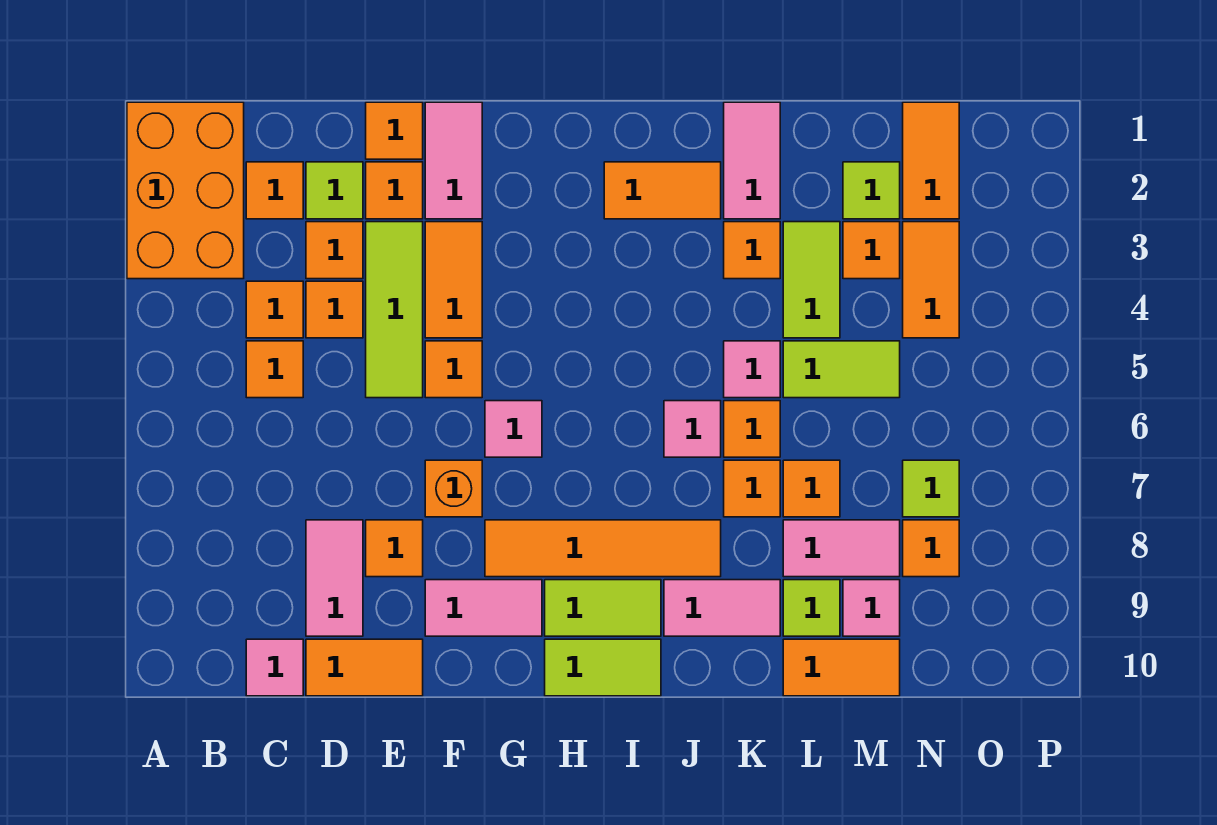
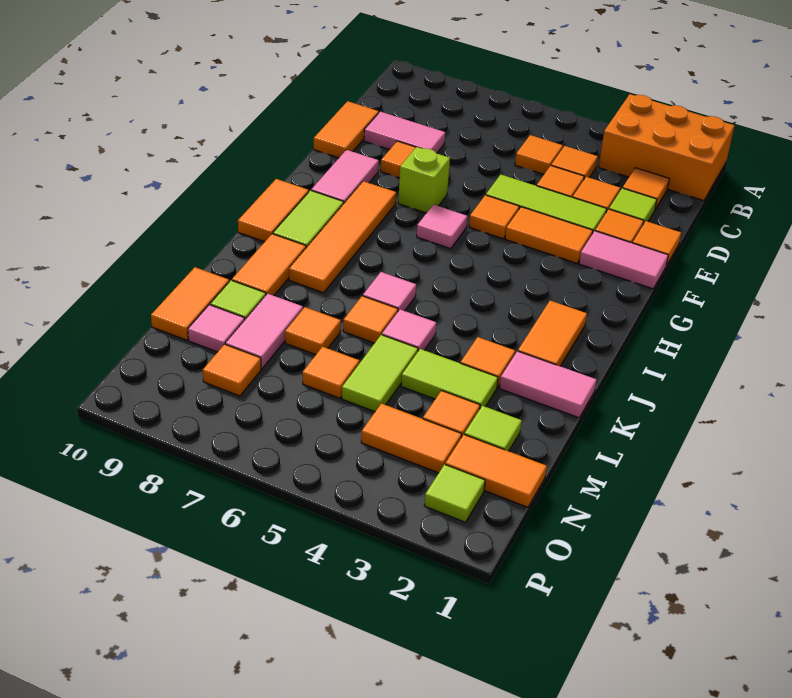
pink tile C10 level 1 -> none
orange brick F7 level 1 -> lime brick F7 level 1
lime tile H10:I10 level 1 -> orange tile H10:I10 level 1
pink tile J9:K9 level 1 -> orange tile J9:K9 level 1
orange tile K7 level 1 -> orange tile M6 level 1
lime tile N7 level 1 -> lime tile O2 level 1

